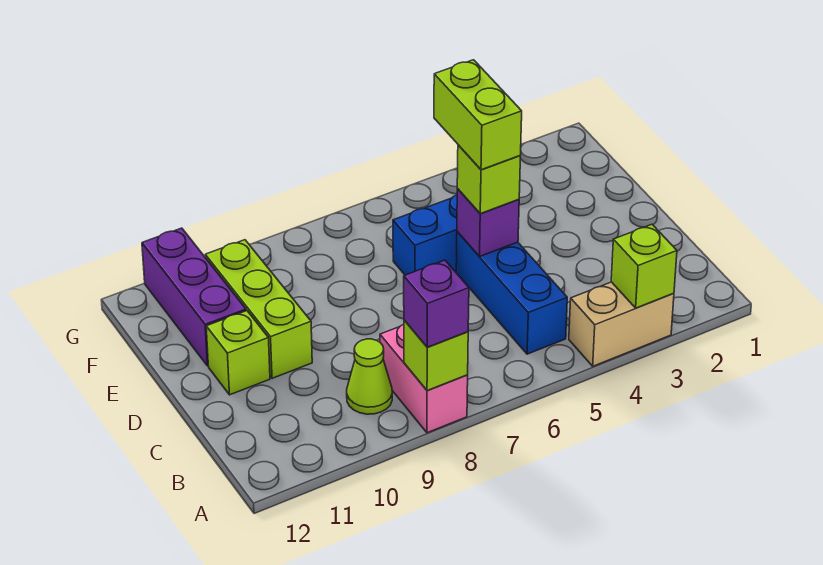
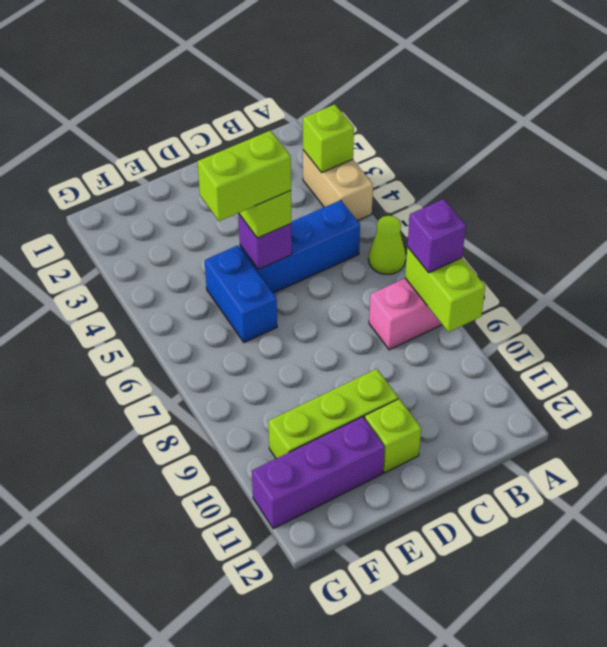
lime brick A8 level 2 -> lime brick A8:A9 level 2
lime cone B9 level 1 -> lime cone A6 level 1

